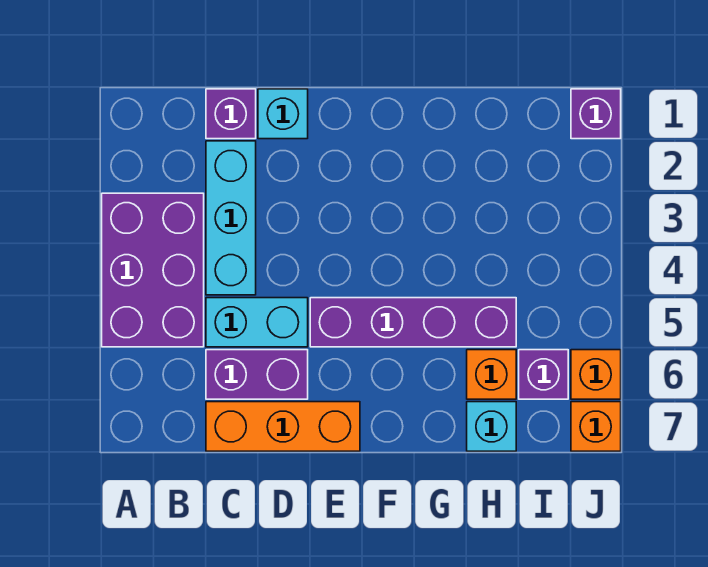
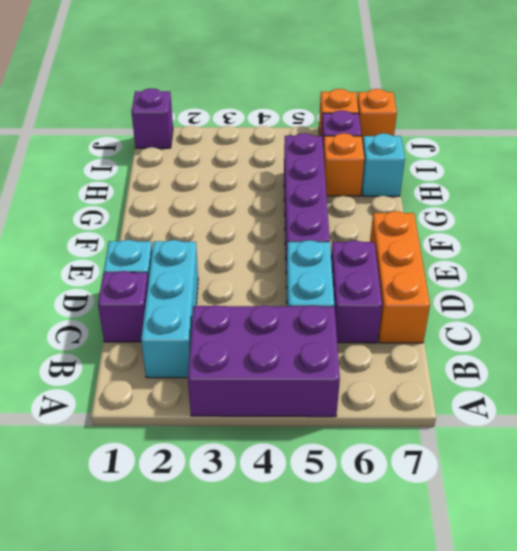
cyan brick C2:C4 level 1 -> cyan brick B2:D2 level 1

